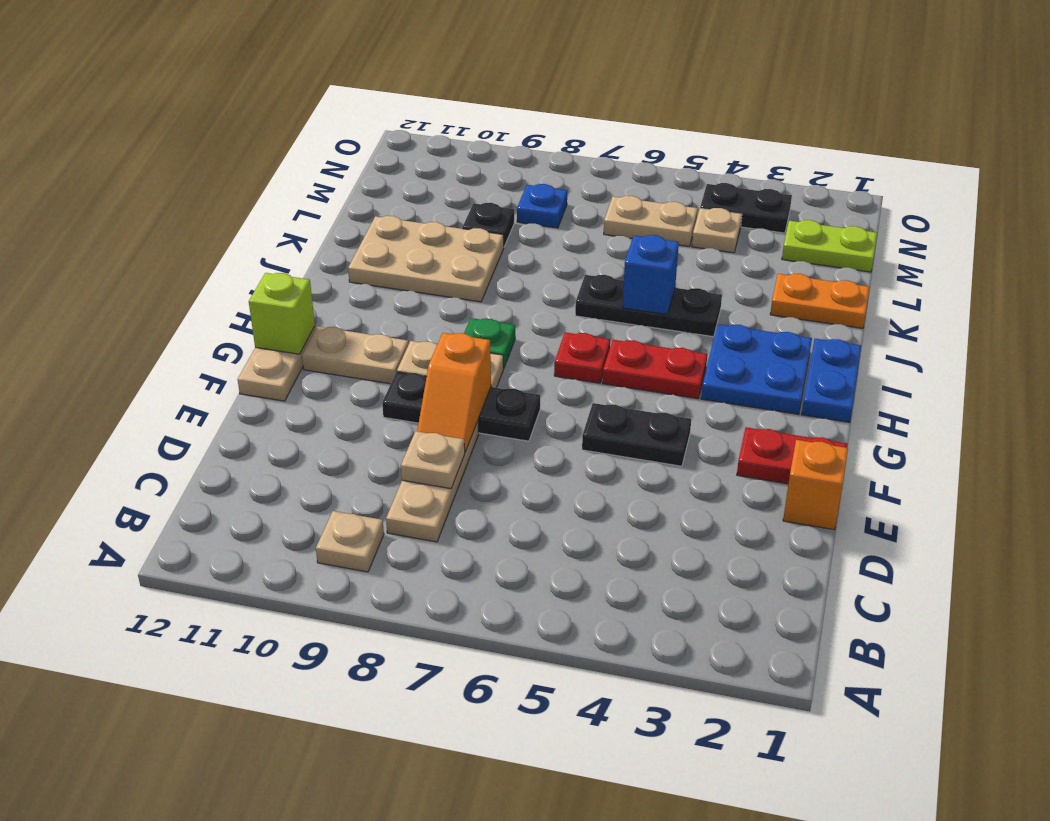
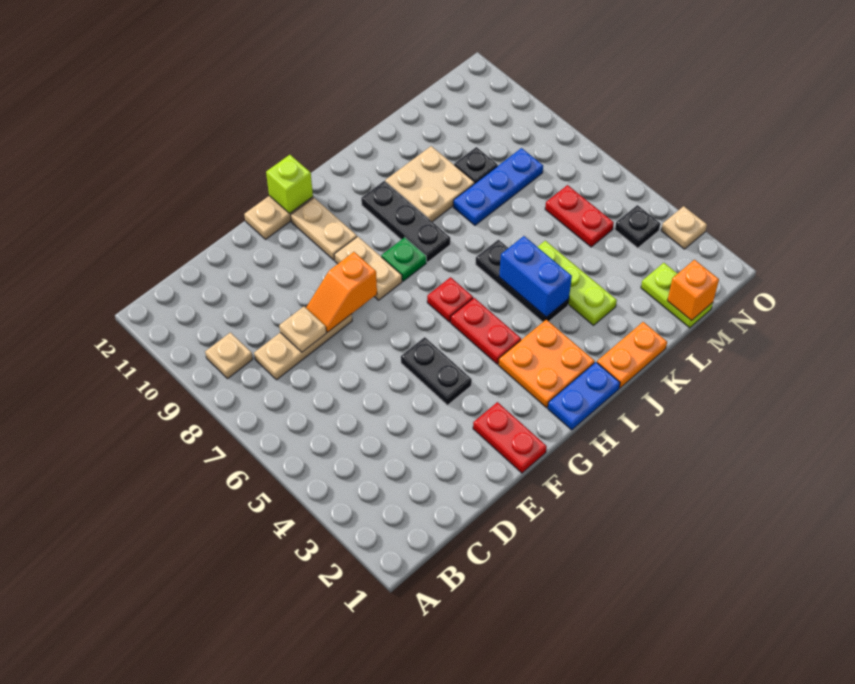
orange brick E1 level 1 -> orange brick M1 level 2
black plate F7:F9 level 1 -> black plate I8:I10 level 1
blue plate H2:I3 level 1 -> orange plate H2:I3 level 1
blue brick J5 level 2 -> blue brick J4:J5 level 2
tan plate J9:K11 level 1 -> tan plate J9:K10 level 1
orange plate K1:K2 level 1 -> orange plate J1:K1 level 1
none -> lime plate K3:K5 level 1
tan plate M4 level 1 -> tan plate O3 level 1
tan plate M5:M6 level 1 -> red plate M5:M6 level 1
blue plate M8 level 1 -> blue plate K8:M8 level 1
black plate N3:N4 level 1 -> black plate N4 level 1

